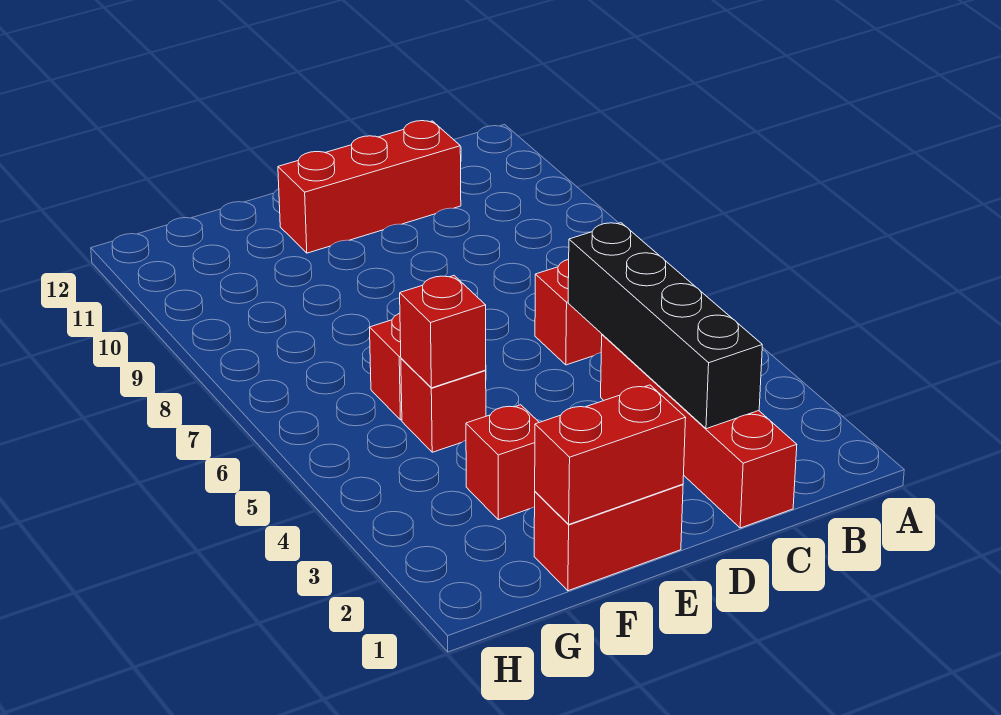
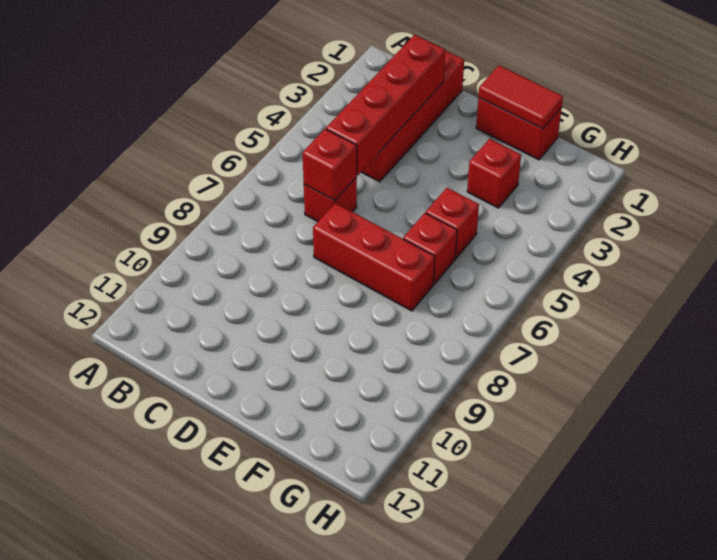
black brick C2:C5 level 2 -> red brick C2:C5 level 2
red brick C11:E11 level 1 -> red brick D7:F7 level 1
red brick E1:F1 level 2 -> red tile E1:F1 level 2
red brick F5 level 2 -> red brick C6 level 2

